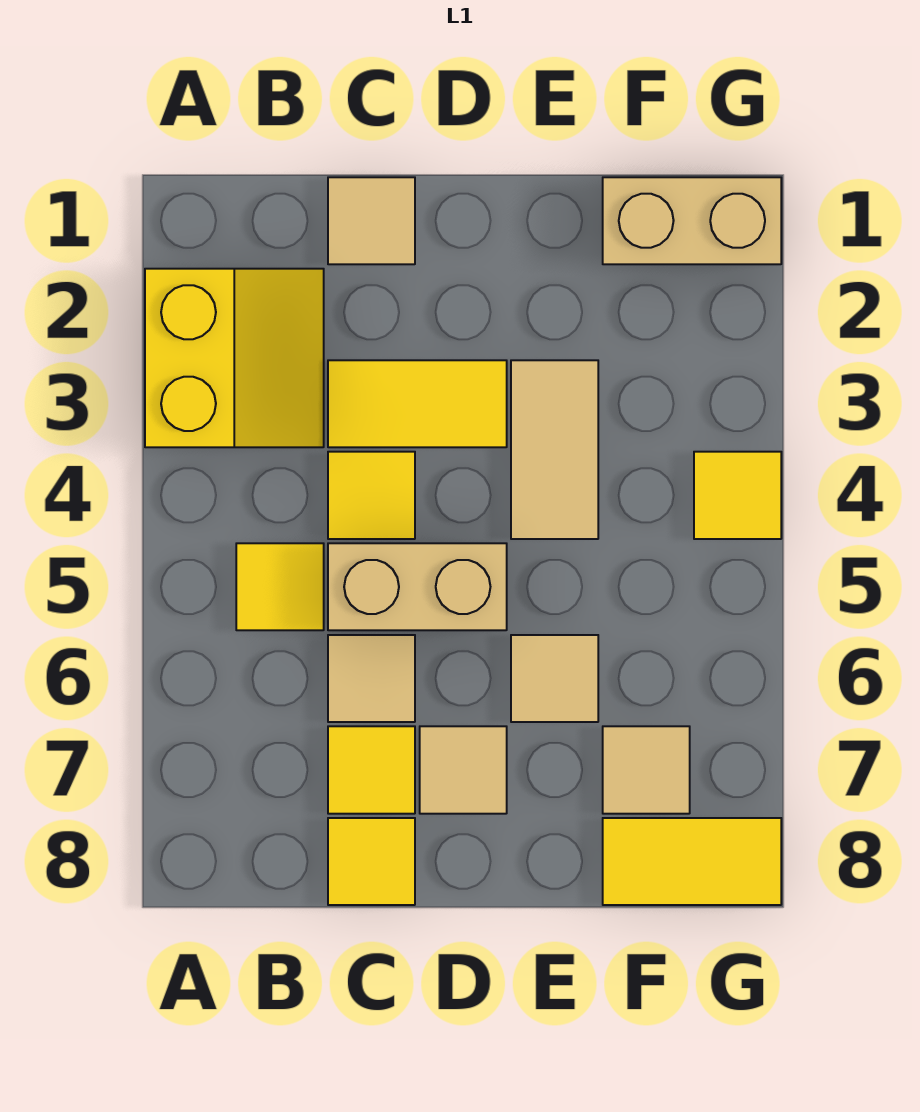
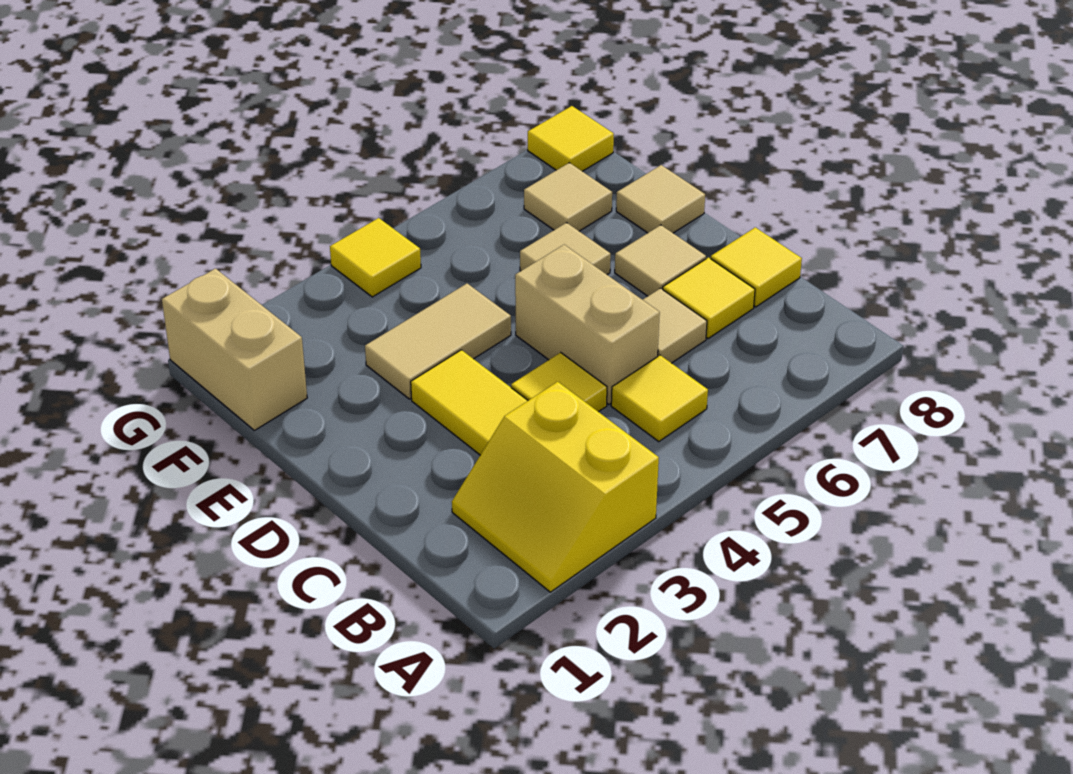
yellow slope A2:B3 level 1 top A -> yellow slope A2:B3 level 1 top 3
tan tile C1 level 1 -> tan tile E8 level 1
yellow tile F8:G8 level 1 -> yellow tile G8 level 1

